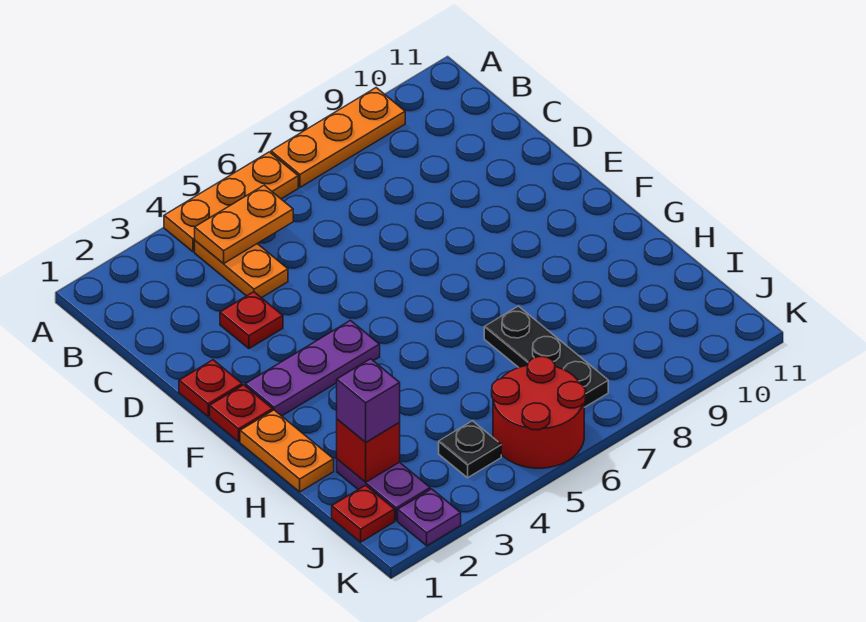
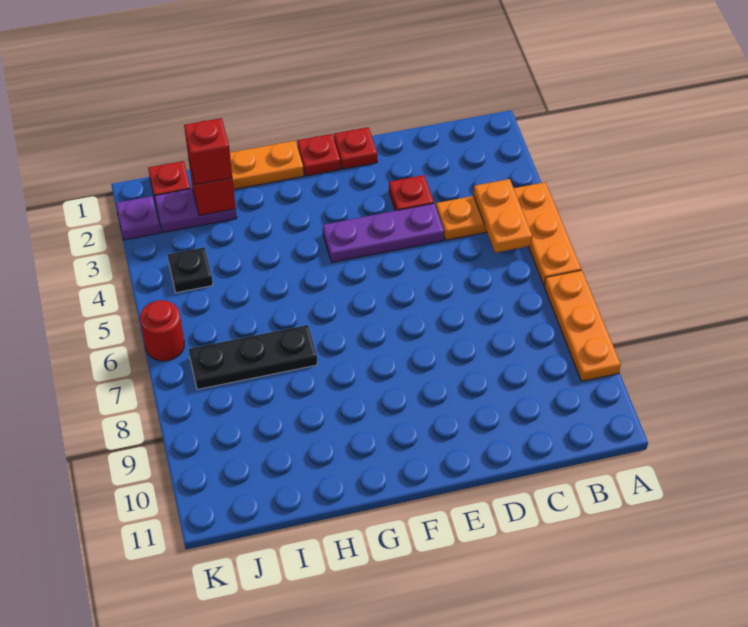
purple plate F2:F4 level 1 -> purple plate D4:F4 level 1
purple brick I2 level 3 -> red brick I2 level 3
red round brick J5:K6 level 1 -> red round brick K6 level 1

